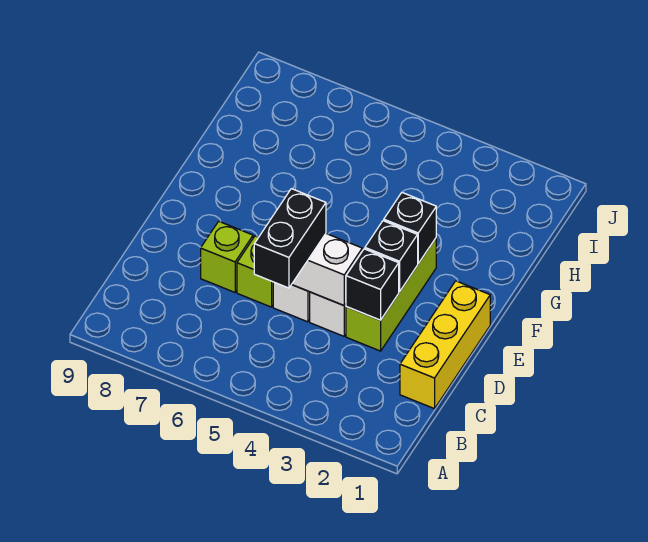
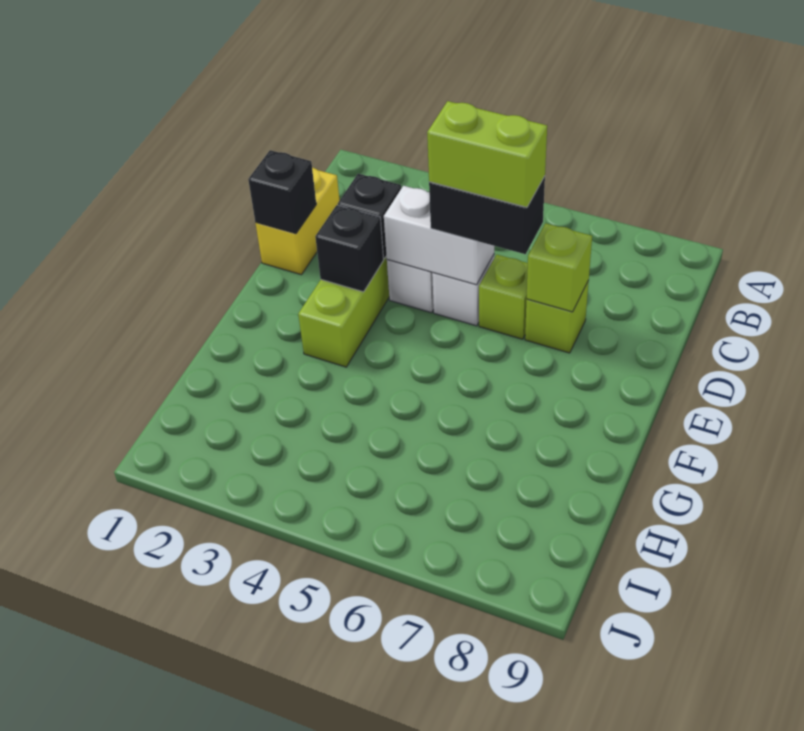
yellow brick C1:E1 level 1 -> yellow brick C1:D1 level 1
black brick C5:D5 level 3 -> black brick D5:D6 level 3
none -> lime brick D5:D6 level 4
none -> lime brick D7 level 2
black brick F3 level 2 -> black brick D1 level 2

